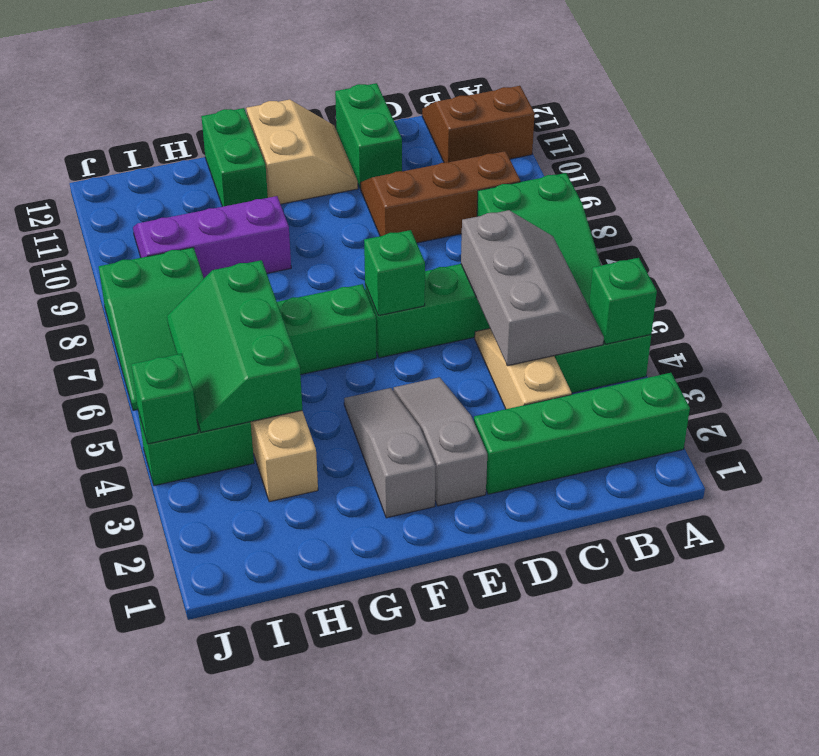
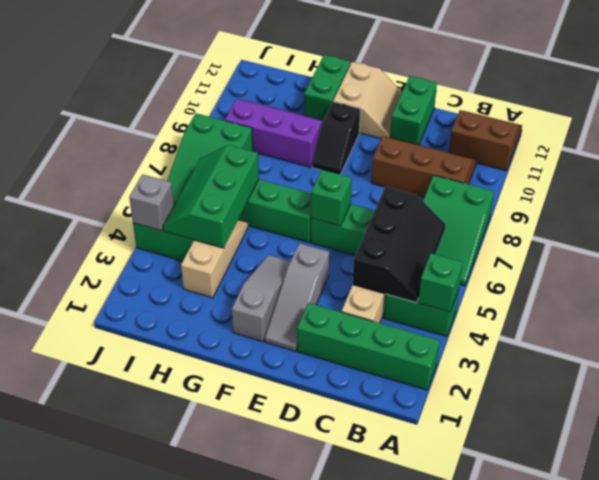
grey slope B4:C6 level 2 top C -> black slope B4:C6 level 2 top C
grey slope E2:E4 level 1 top 2 -> grey slope E2:E4 level 1 top 4
none -> black slope F9:F10 level 1 top 10
green brick J4 level 2 -> grey brick J4 level 2

